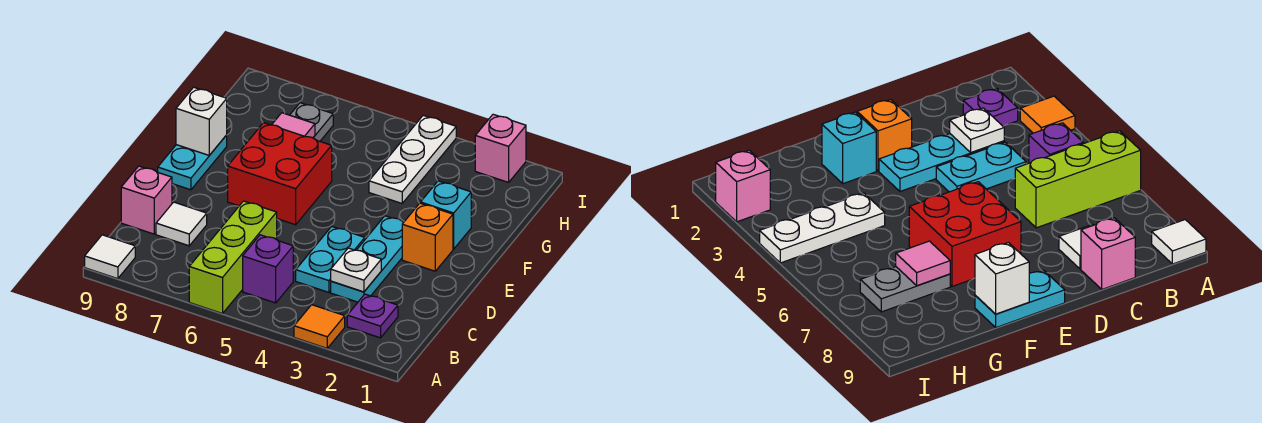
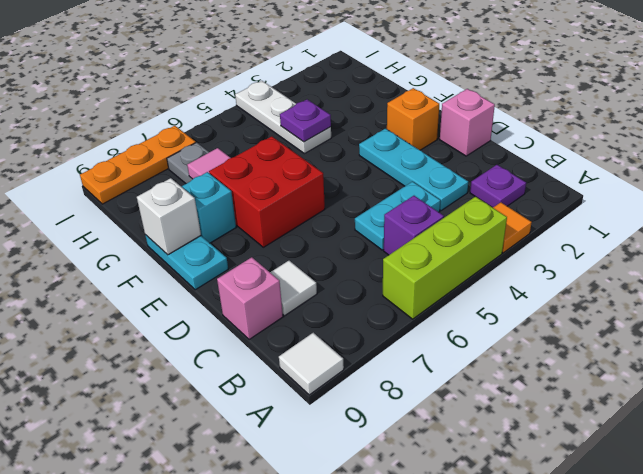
lime brick A6:C6 level 1 -> lime brick A4:A6 level 1
white plate C3 level 2 -> none
cyan plate C4:D4 level 1 -> cyan plate C4:C5 level 1
cyan brick F2 level 1 -> cyan brick F8 level 1
none -> purple plate G4 level 2
pink brick I2 level 1 -> pink brick D1 level 1
none -> orange plate I7:I9 level 1

